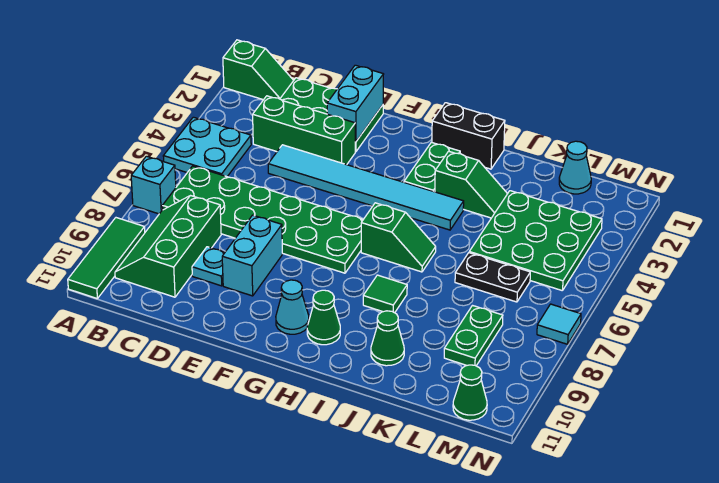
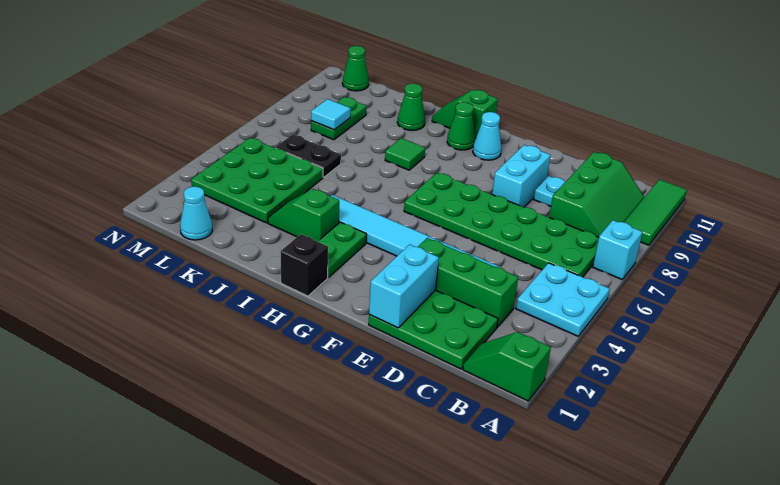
black brick H1:I1 level 1 -> black brick H1 level 1
green slope H6:I6 level 1 top H -> green slope H11:I11 level 1 top H
cyan tile N7 level 1 -> cyan tile L8 level 2

